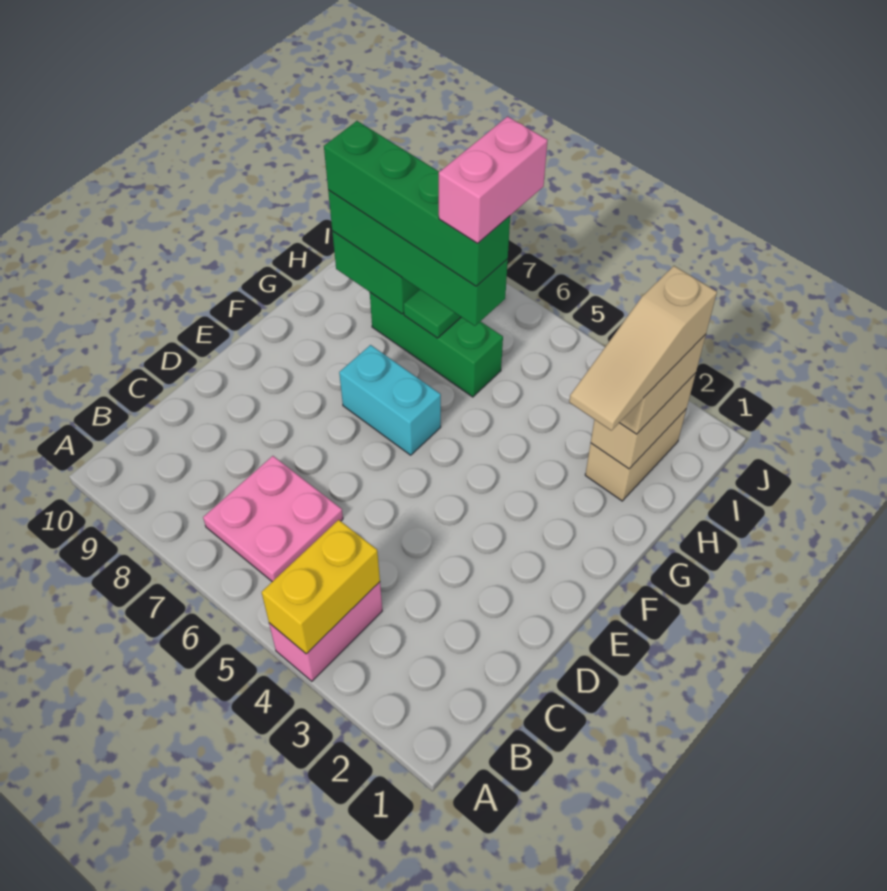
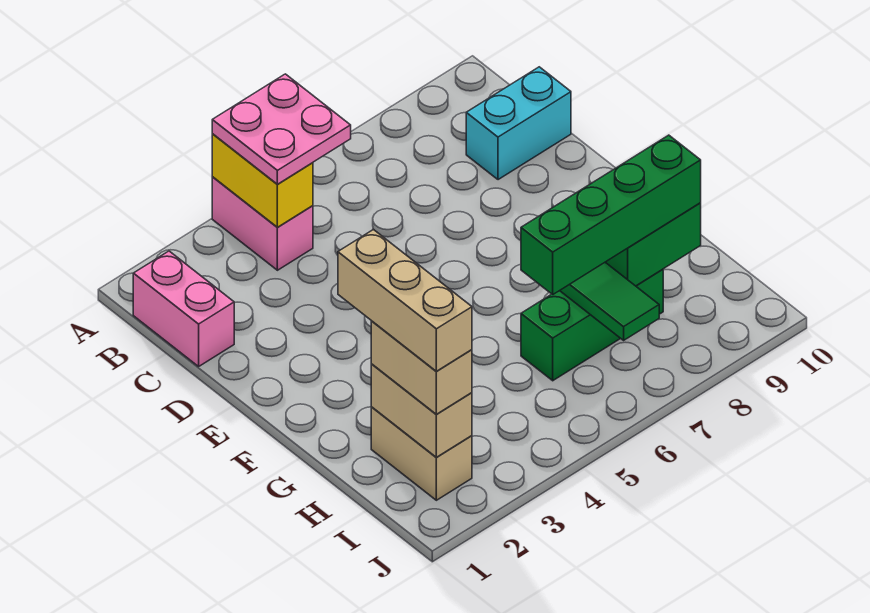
pink plate B6:C7 level 1 -> pink plate A4:B5 level 3
cyan brick F6:F7 level 1 -> cyan brick C9:C10 level 1
tan slope G2:I2 level 4 top I -> tan brick G2:I2 level 4
green brick H6:H9 level 4 -> none
pink brick H6:I6 level 5 -> pink brick B1:C1 level 1

